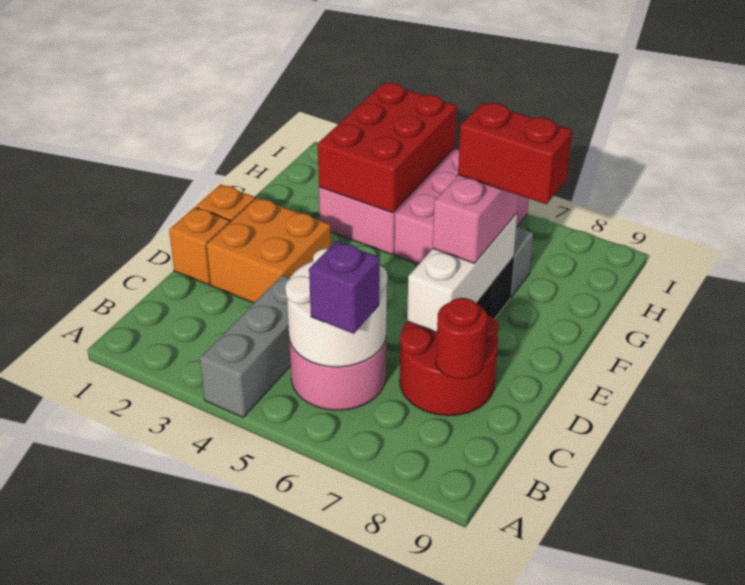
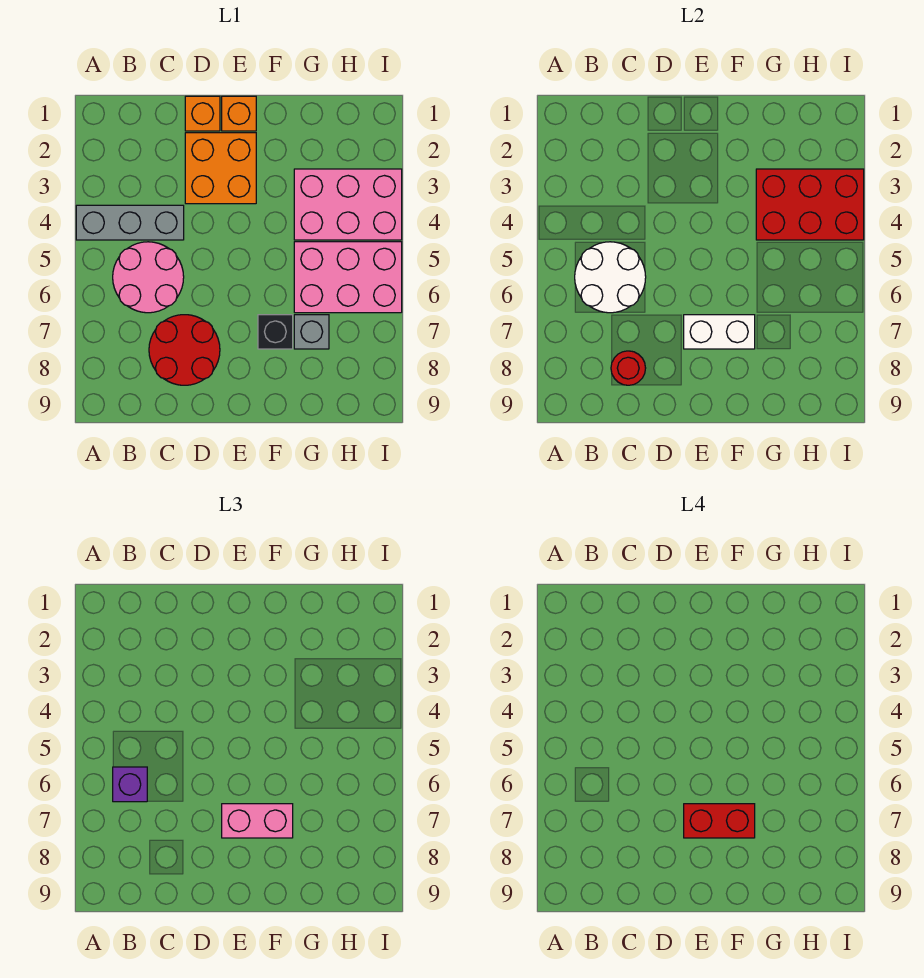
white brick D7:F7 level 2 -> white brick E7:F7 level 2
red brick F7:F8 level 4 -> red brick E7:F7 level 4

